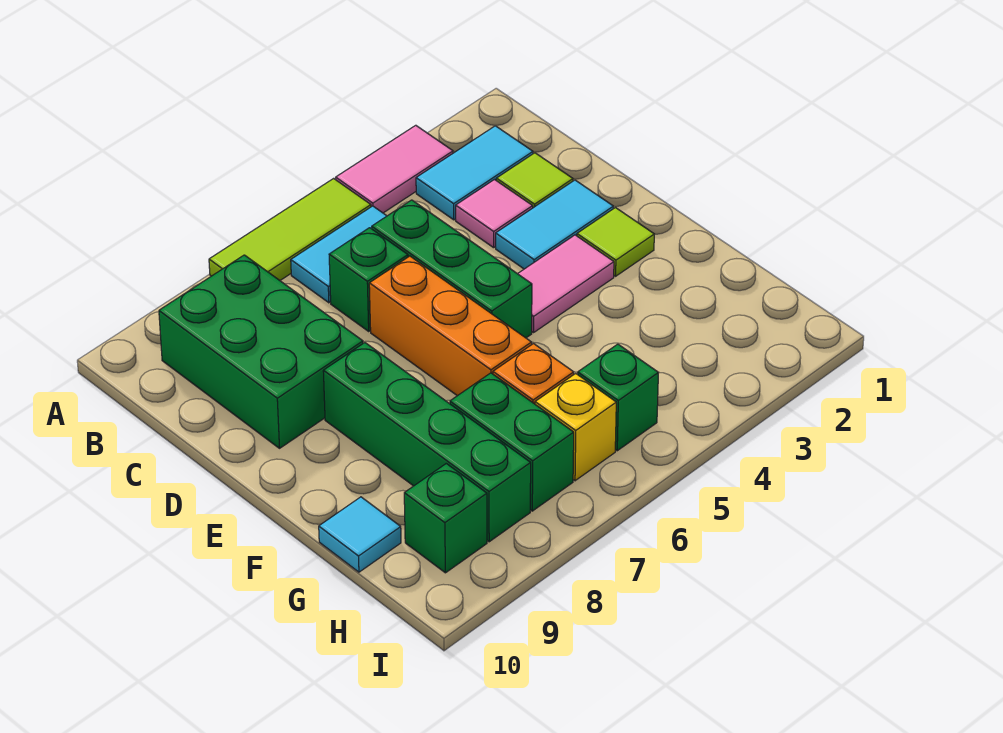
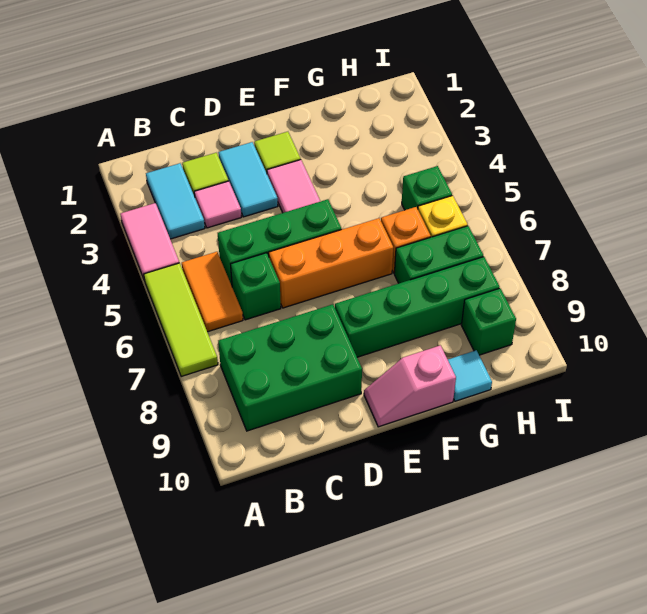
cyan tile B5:B6 level 1 -> orange tile B5:B6 level 1
none -> pink slope E10:F10 level 1 top F

